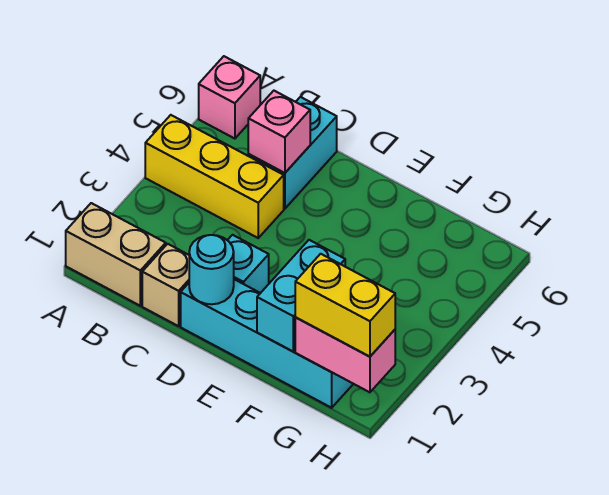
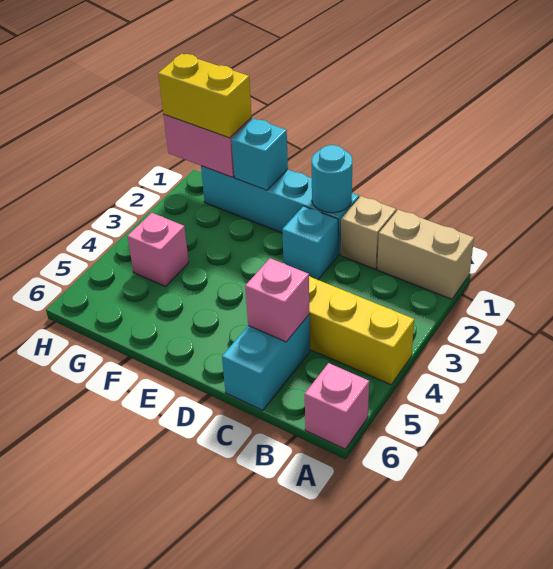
cyan brick F1:F2 level 2 -> cyan brick F1 level 2
none -> pink brick G4 level 1

